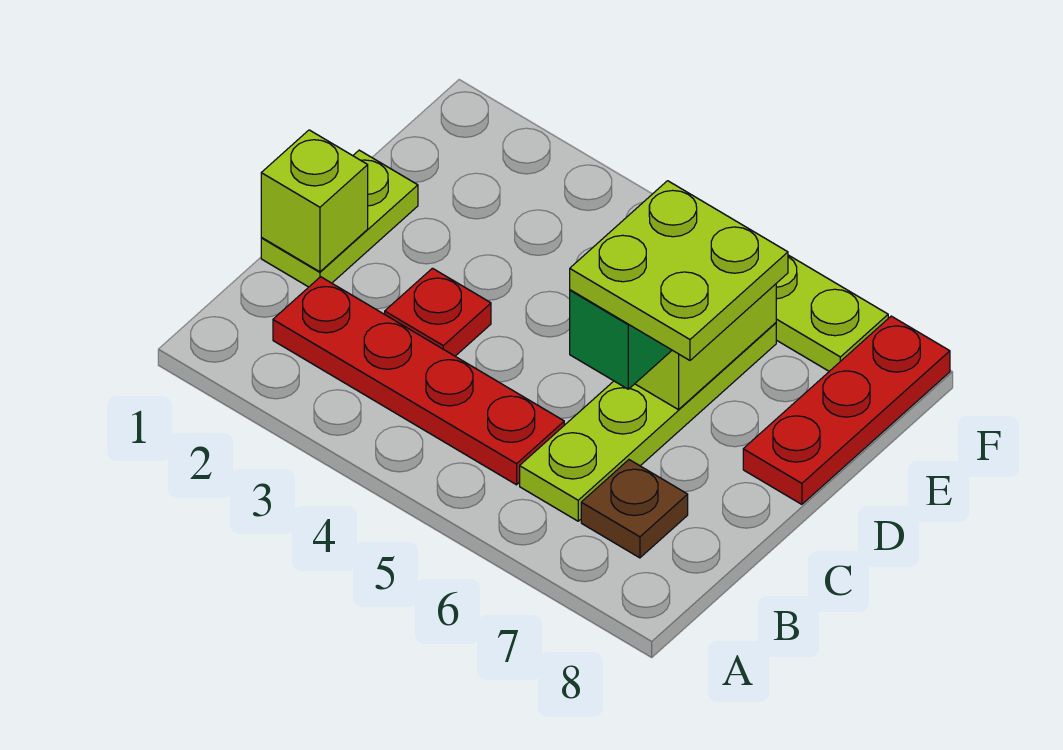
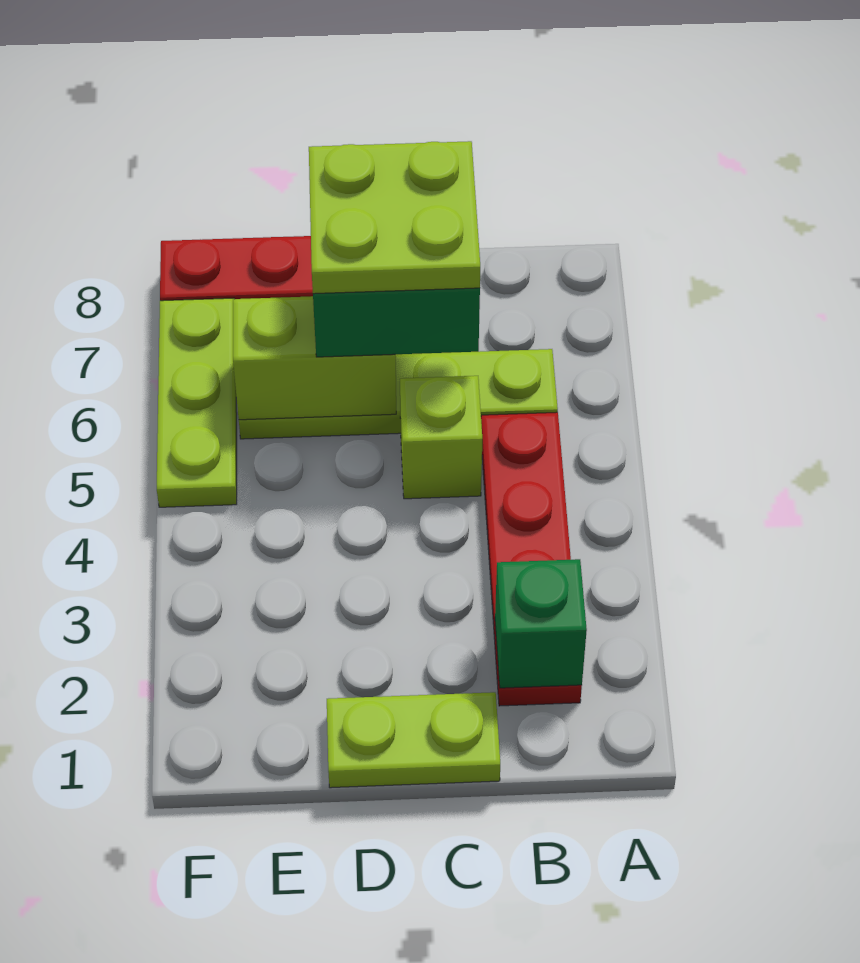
none -> green brick B2 level 2
brown plate B7 level 1 -> none
lime brick C1 level 2 -> lime brick C5 level 1
red plate C3 level 1 -> none

